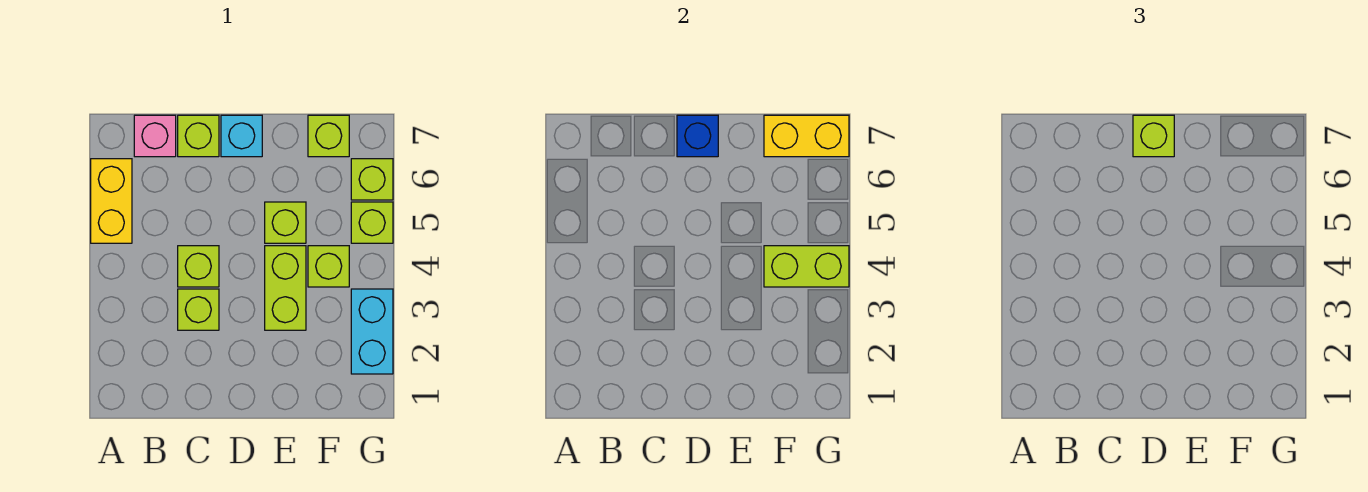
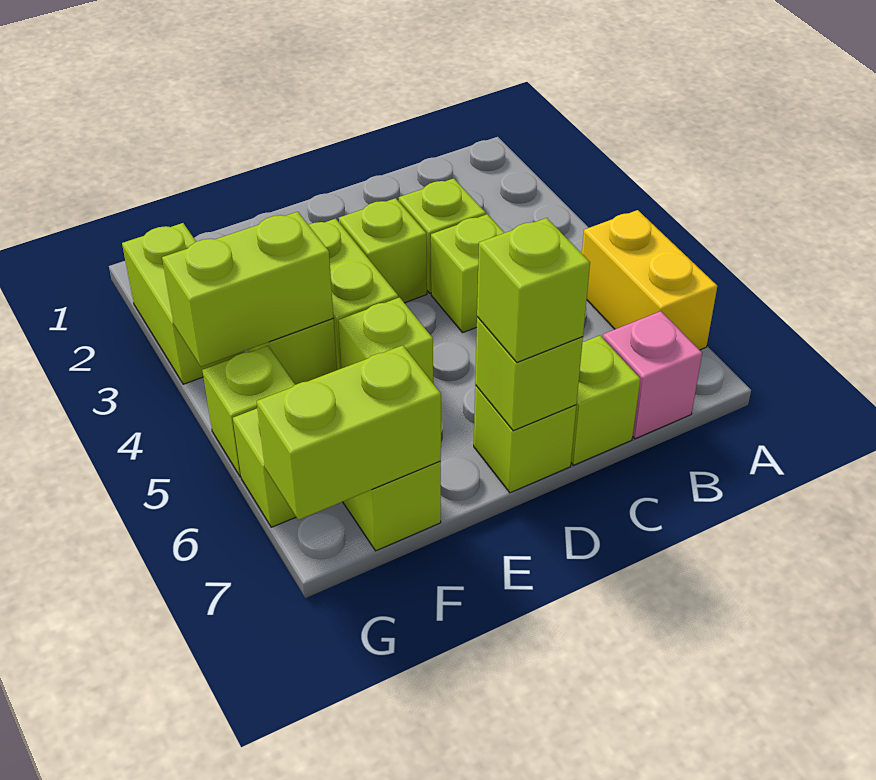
none -> lime brick D3 level 1
cyan brick D7 level 1 -> lime brick D7 level 1
blue brick D7 level 2 -> lime brick D7 level 2
yellow brick F7:G7 level 2 -> lime brick F7:G7 level 2
cyan brick G2:G3 level 1 -> lime brick G2:G3 level 1

